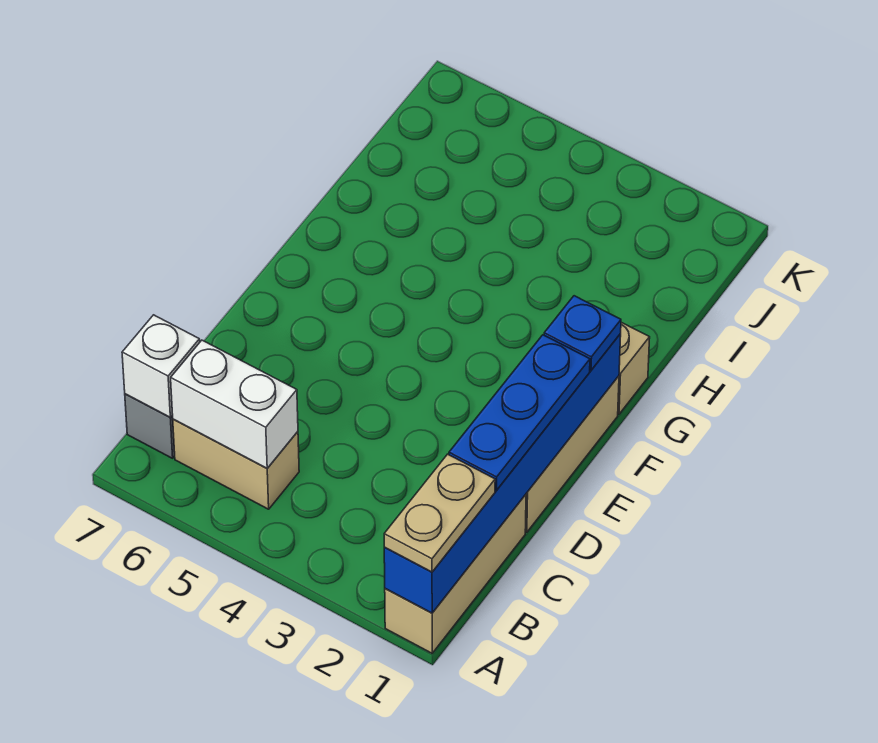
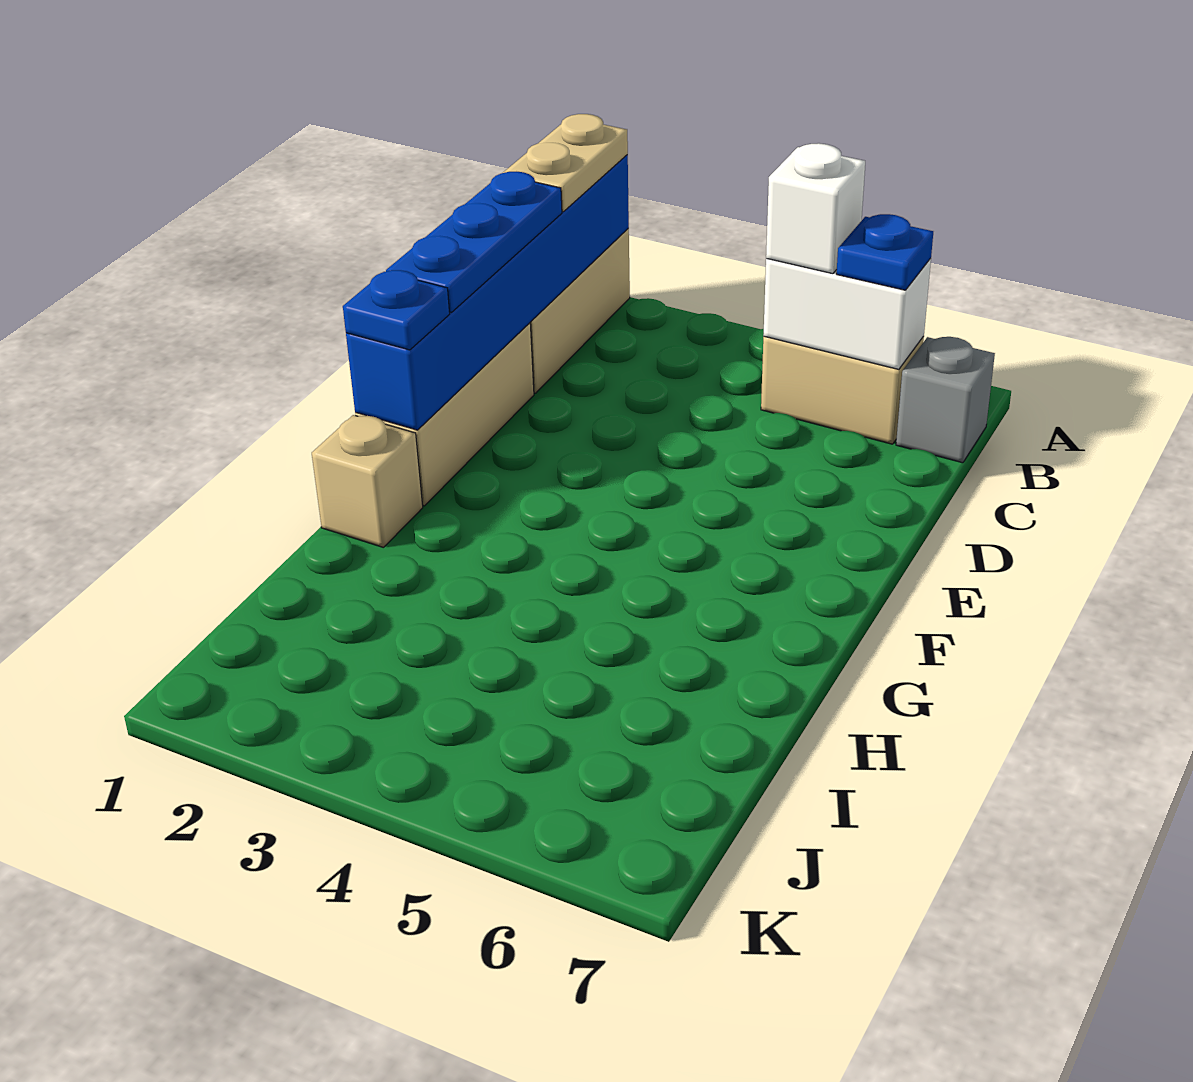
none -> blue plate B6 level 3
white brick B7 level 2 -> white brick B5 level 3

